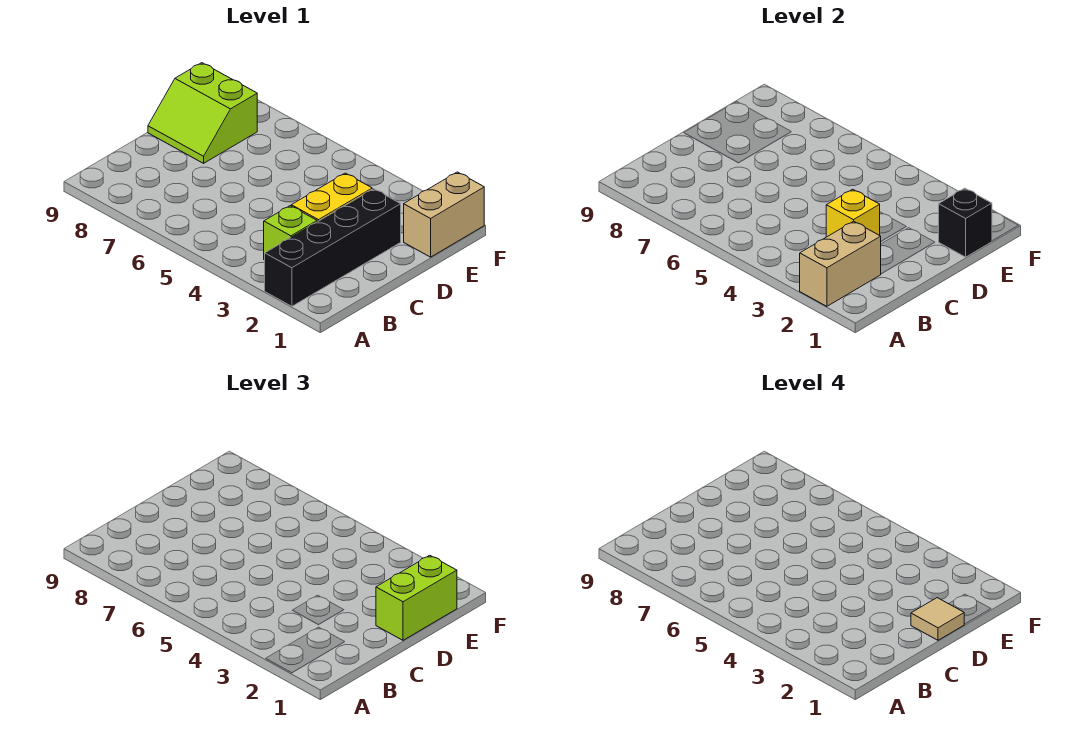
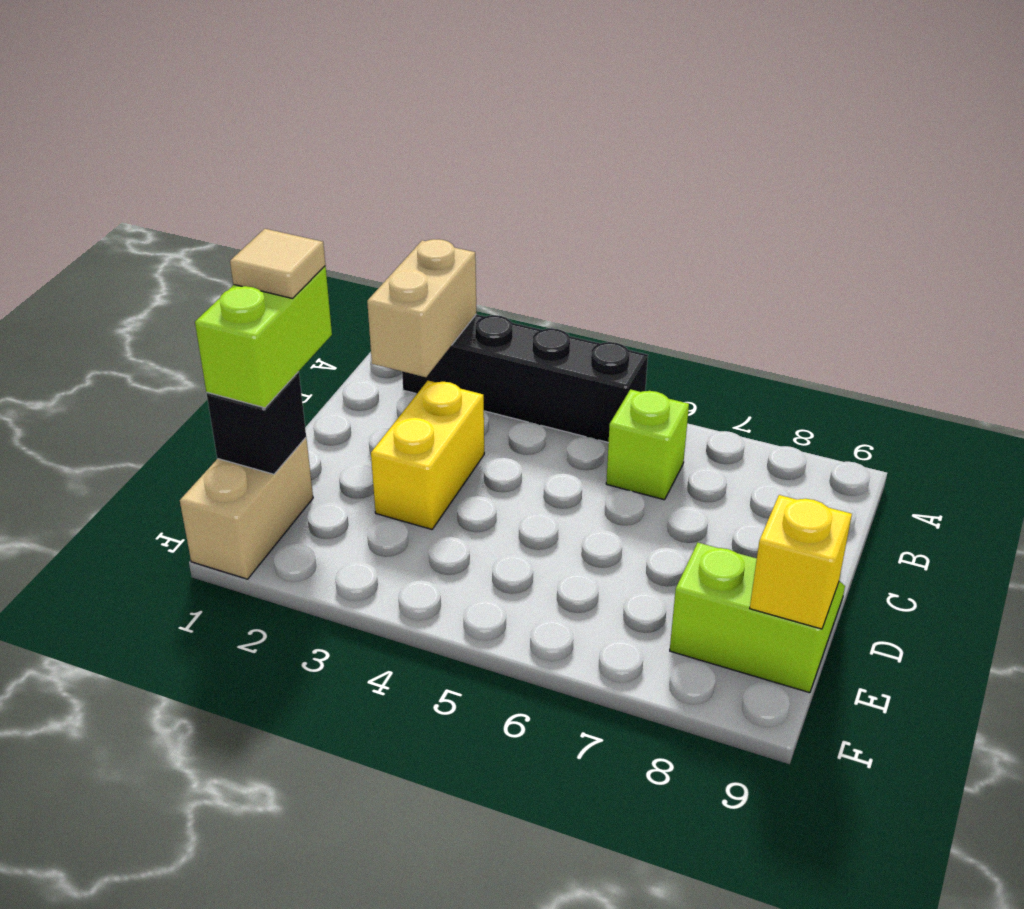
black brick A2:D2 level 1 -> black brick A2:A5 level 1
lime brick B3 level 1 -> lime brick B6 level 1
yellow brick C3 level 2 -> yellow brick E9 level 2

